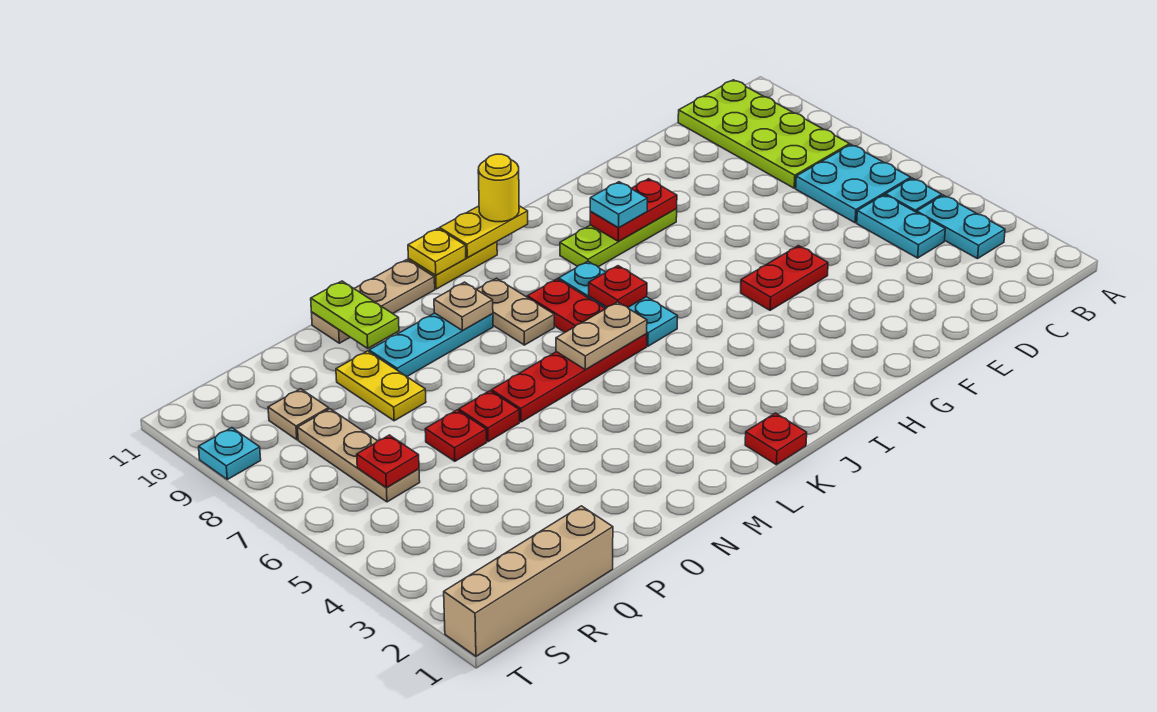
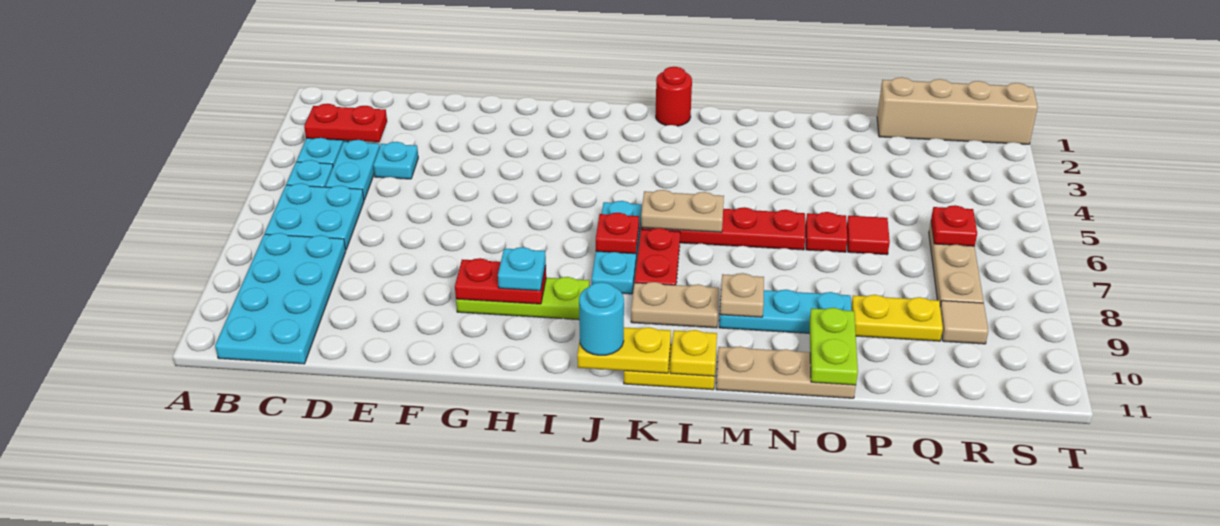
lime plate B8:C11 level 1 -> cyan plate B8:C11 level 1
red plate F5:G5 level 1 -> red plate B3:C3 level 2
yellow round brick J11 level 3 -> cyan round brick J11 level 3
red plate K1 level 1 -> red round brick K1 level 1
tan plate L8:L9 level 1 -> tan plate K9:L9 level 1
red plate P6 level 1 -> red tile P6 level 1
yellow plate P8:P9 level 1 -> yellow plate P9:Q9 level 1
tan plate R9 level 1 -> tan tile R9 level 1
cyan plate T9 level 1 -> cyan plate D4 level 1

